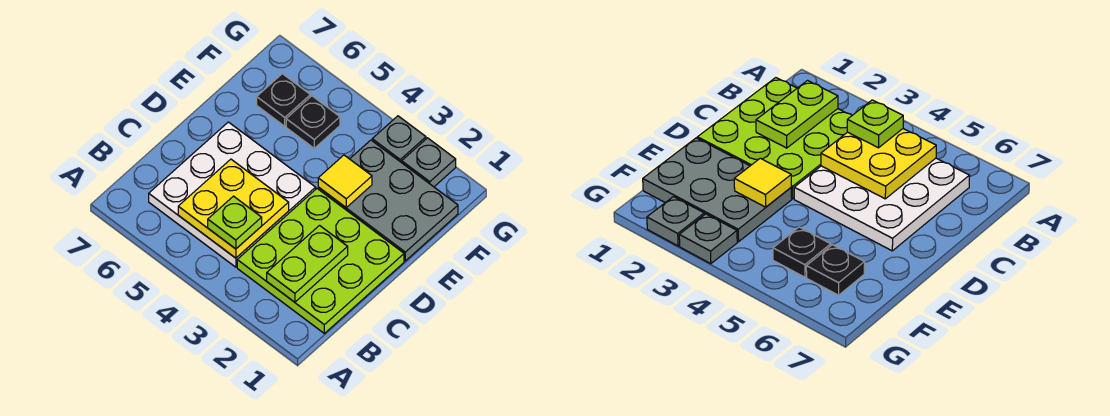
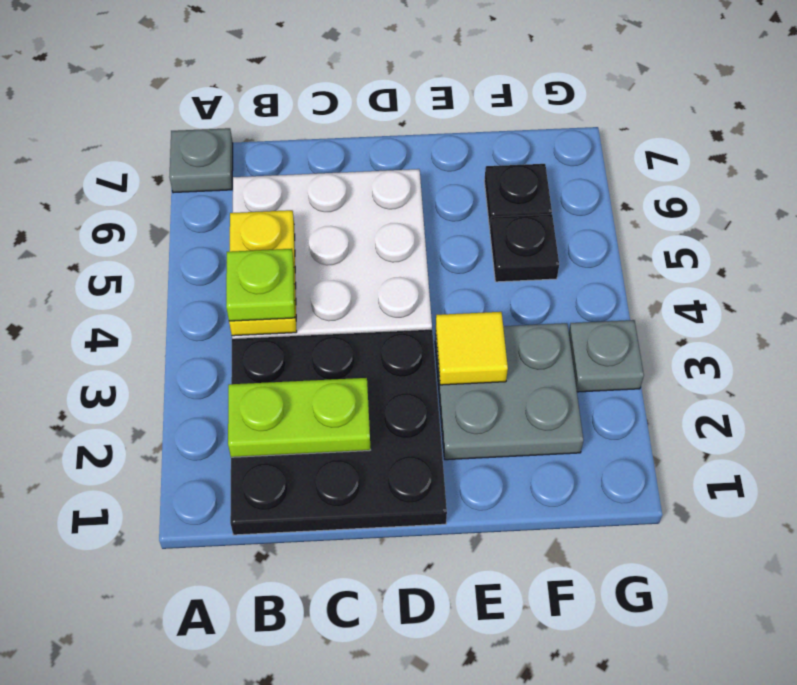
lime plate B1:D3 level 1 -> black plate B1:D3 level 1
yellow plate B4:C5 level 2 -> yellow plate B4:B5 level 2
grey plate E1:F3 level 1 -> grey plate E2:F3 level 1
grey plate G2 level 1 -> grey plate A7 level 1

